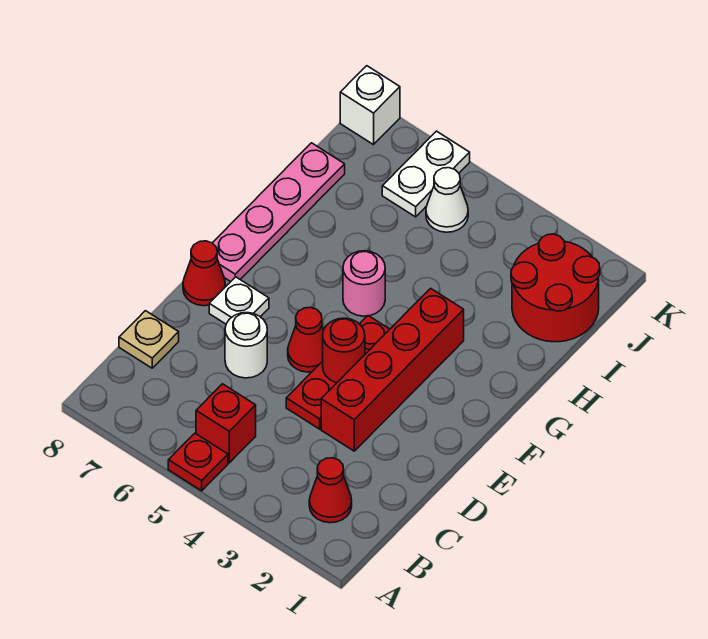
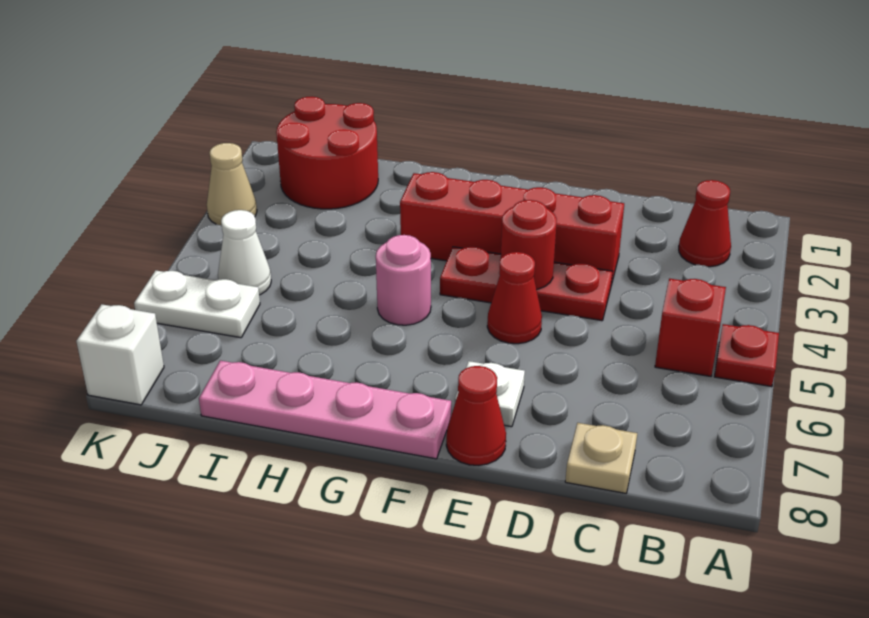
white round brick D6 level 1 -> none
none -> tan cone K3 level 1

